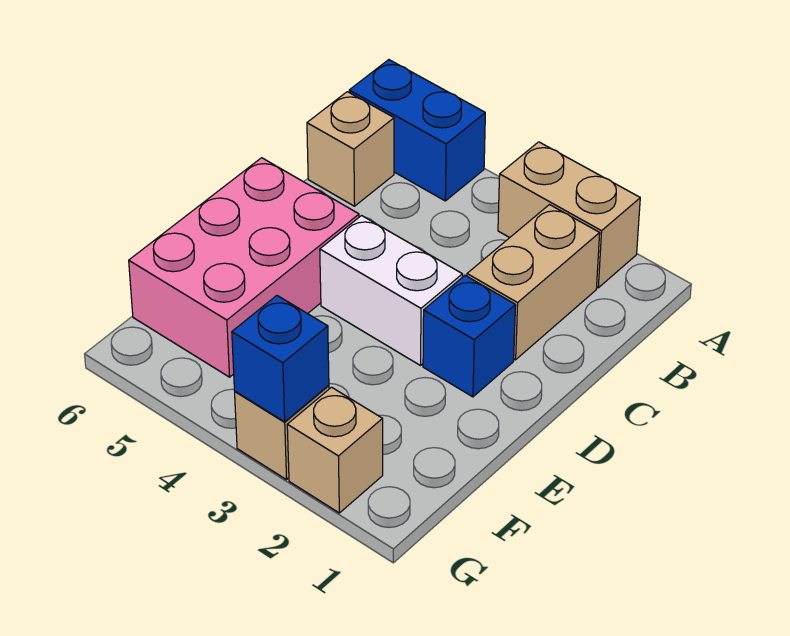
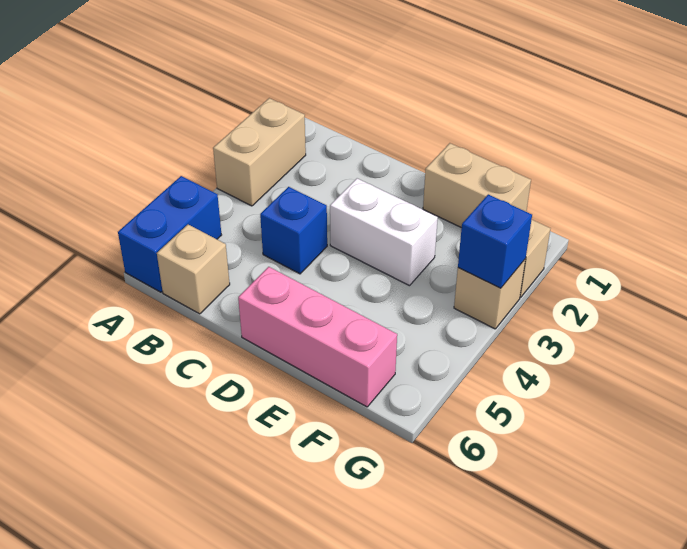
tan brick B2:C2 level 1 -> tan brick E1:F1 level 1
blue brick D2 level 1 -> blue brick C4 level 1
white brick D3:D4 level 1 -> white brick D3:E3 level 1
pink brick D5:F6 level 1 -> pink brick D6:F6 level 1

